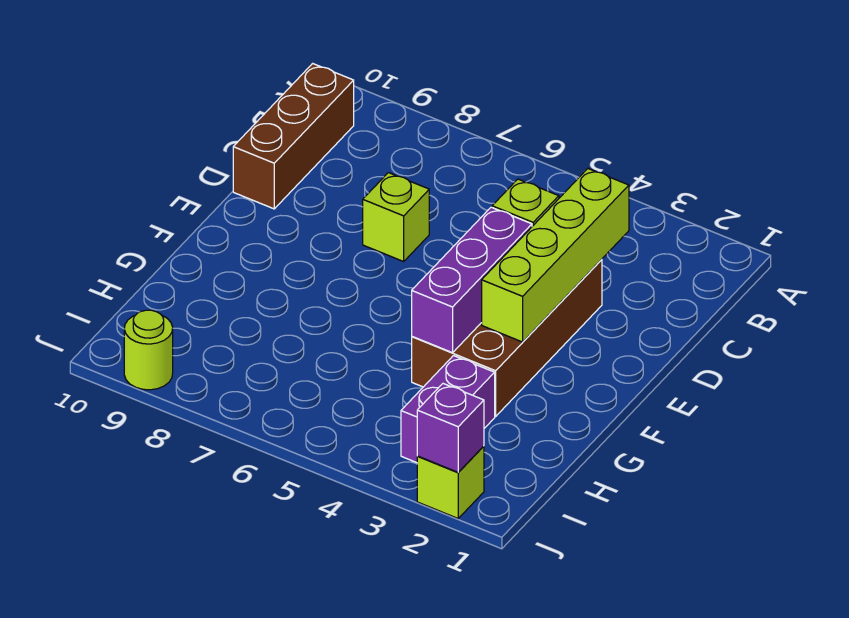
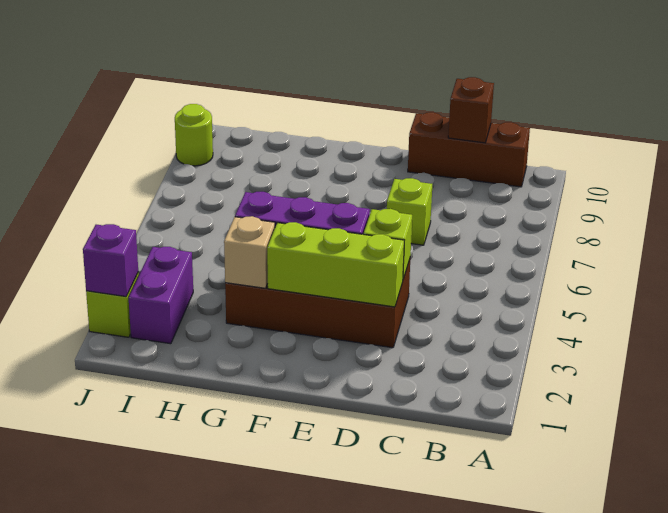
lime brick C3:F3 level 2 -> lime brick D3:F3 level 2
none -> brown brick C10 level 2
none -> tan brick G3 level 2
purple brick H3:I3 level 1 -> purple brick I2:I3 level 1

